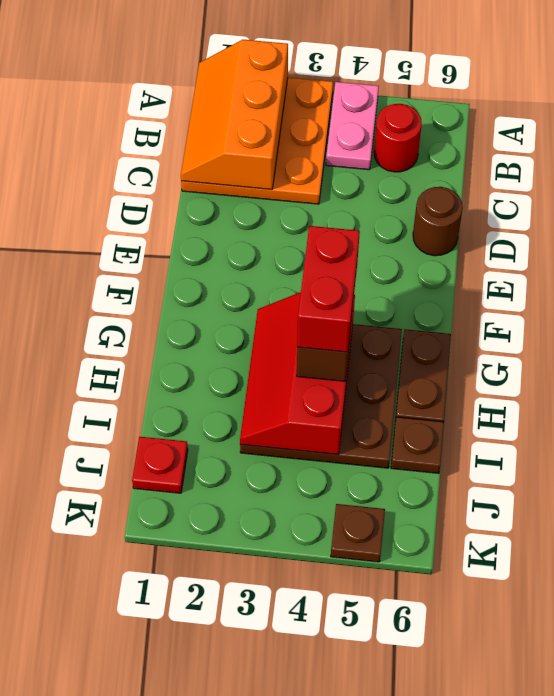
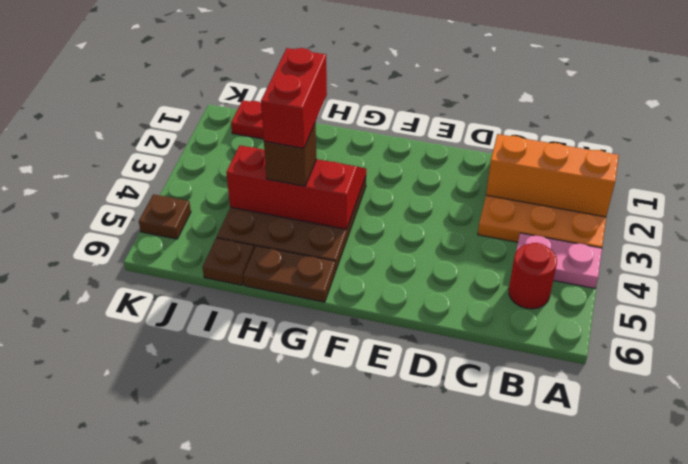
brown round brick D6 level 1 -> none
red brick G4:H4 level 4 -> red brick H3:H4 level 4

